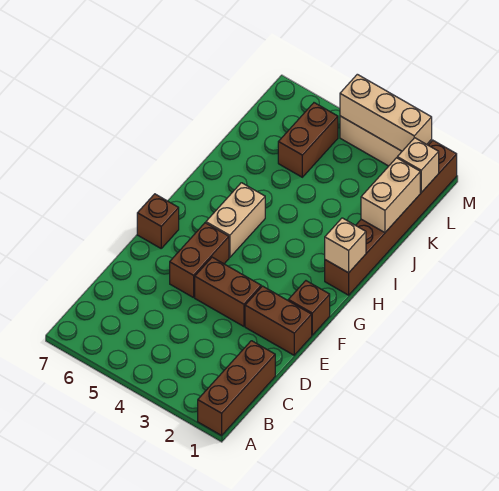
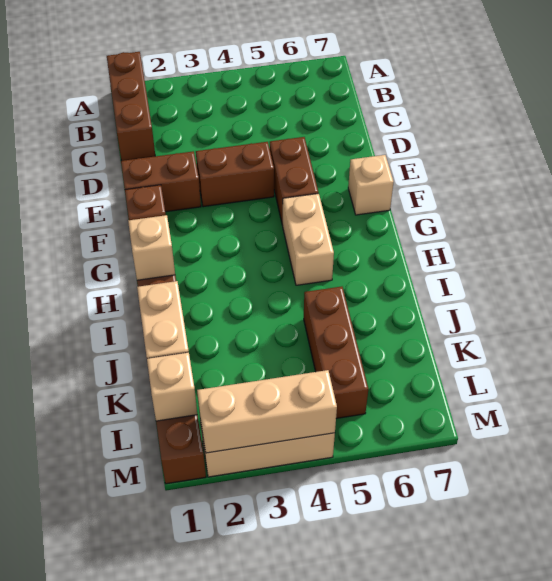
brown brick F7 level 1 -> tan brick F7 level 1
brown brick K5:L5 level 1 -> brown brick J5:L5 level 1

